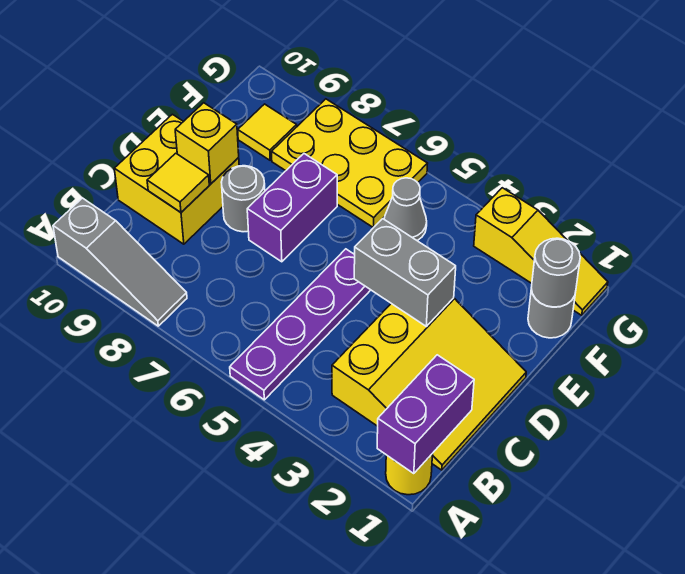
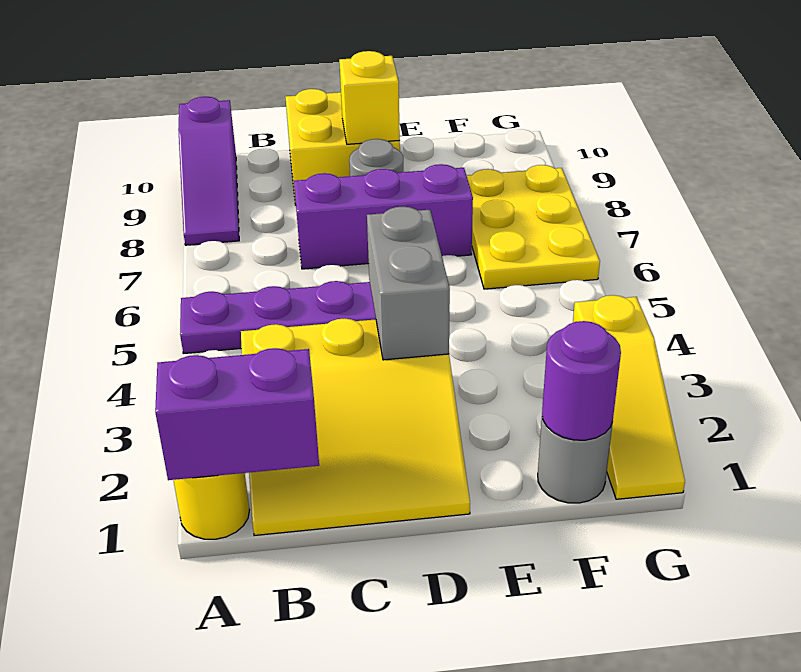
grey slope A8:A10 level 1 top 10 -> purple slope A8:A10 level 1 top 10
yellow tile C9 level 2 -> none
purple brick D7:E7 level 1 -> purple brick C7:E7 level 1
grey round brick F1 level 2 -> purple round brick F1 level 2
grey cone F5 level 1 -> none
yellow tile F9 level 1 -> none

